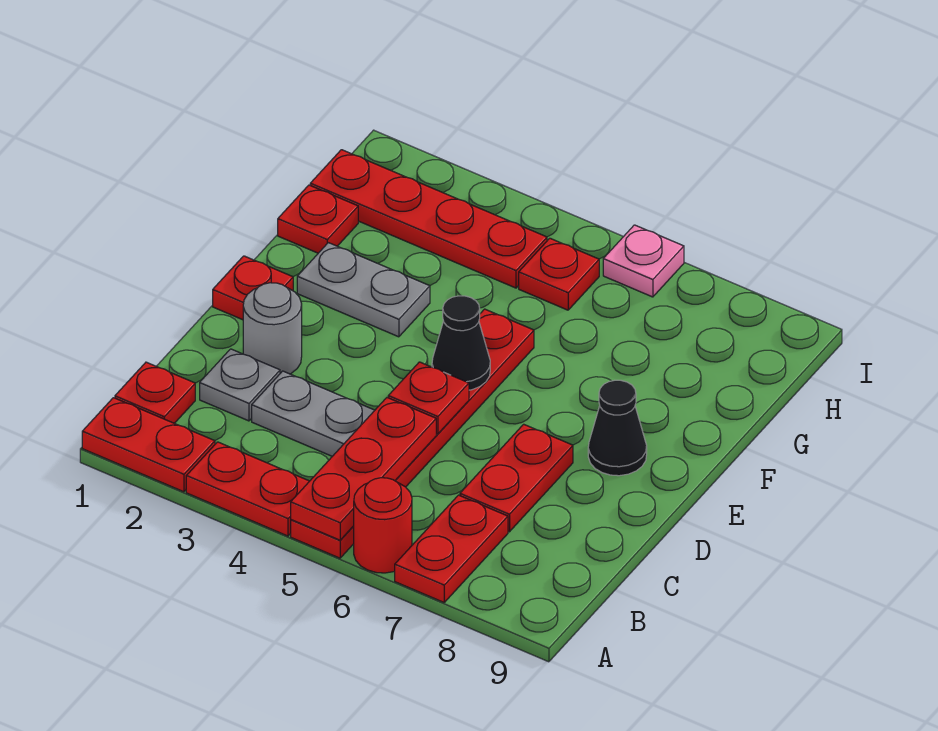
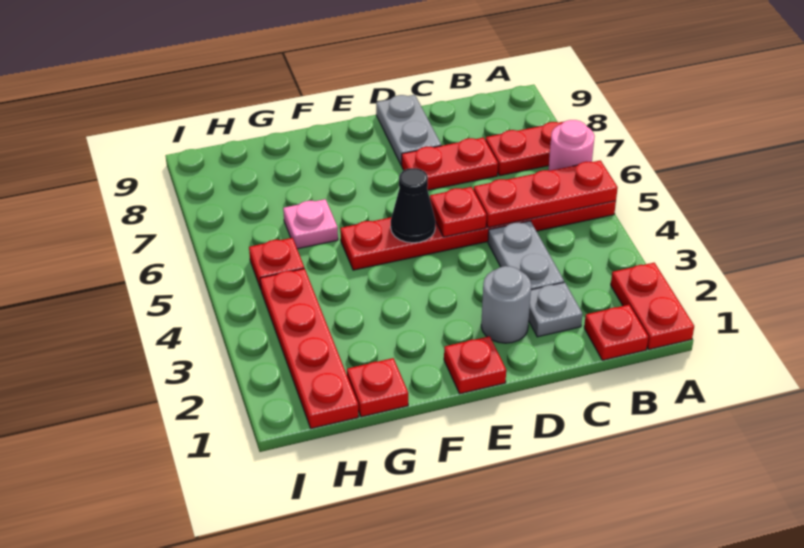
red plate A3:A4 level 1 -> none
red round brick A6 level 1 -> pink round brick A6 level 1
black cone E8 level 1 -> none
grey plate F2:F3 level 1 -> grey plate D8:D9 level 1
pink plate I6 level 1 -> pink plate G6 level 1

